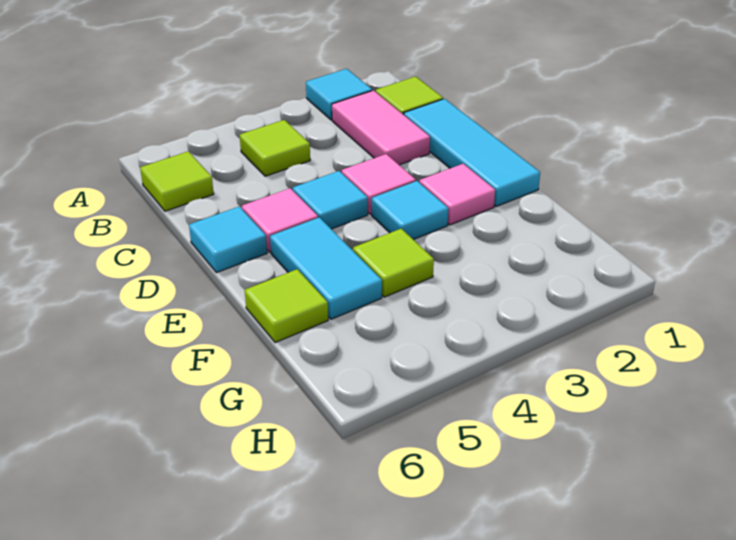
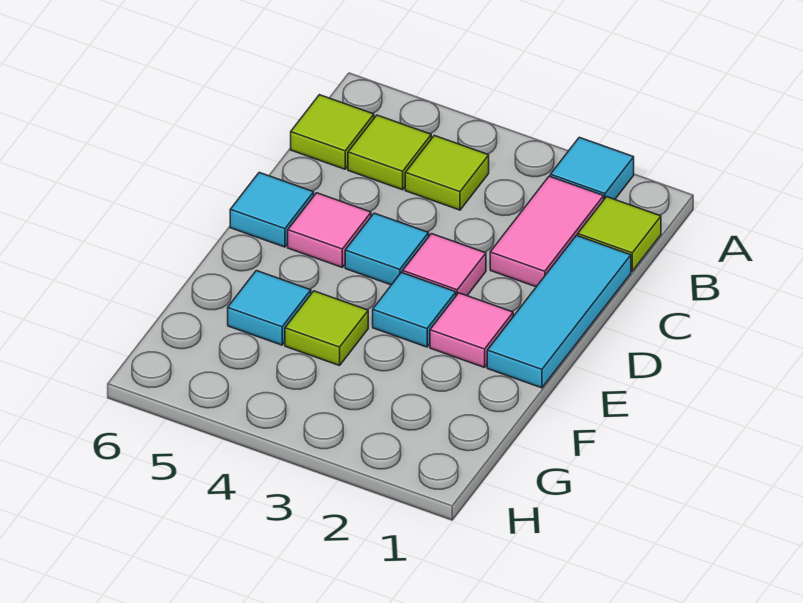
cyan tile E5:F5 level 1 -> cyan tile F5 level 1
lime tile F6 level 1 -> lime tile B5 level 1

